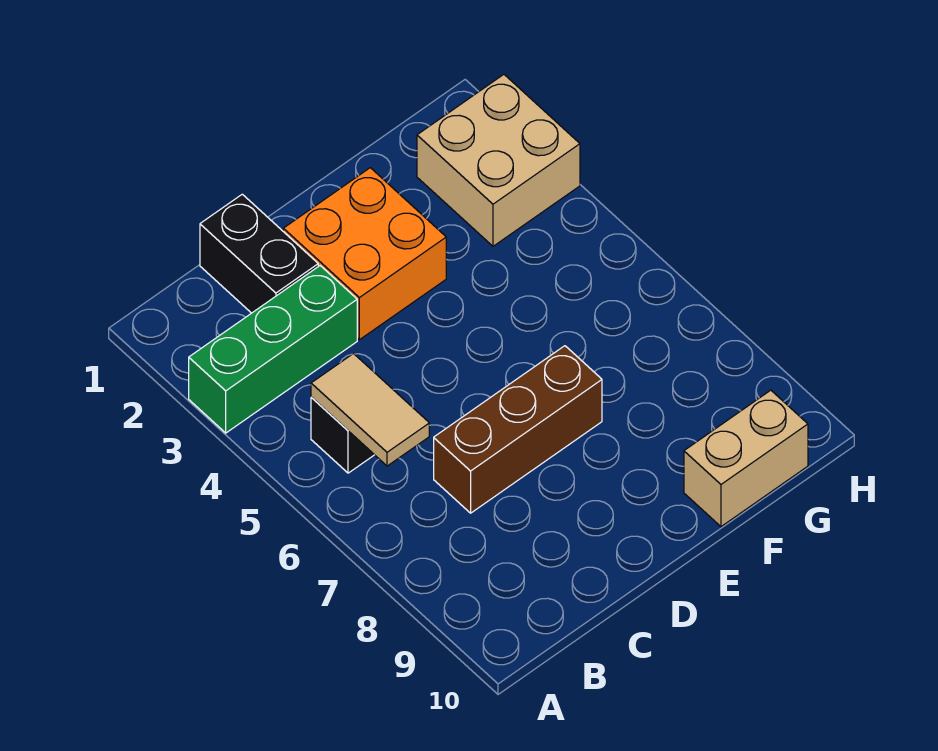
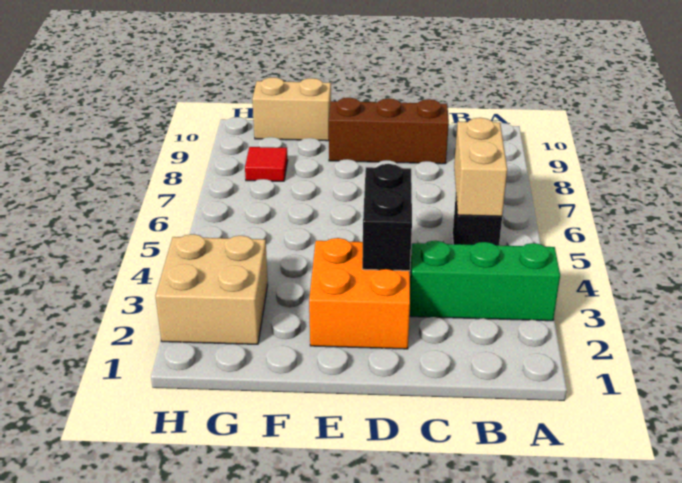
tan tile B5:B6 level 2 -> tan brick B5:B6 level 2
black brick C1:C2 level 1 -> black brick D3:D4 level 2
brown brick C7:E7 level 1 -> brown brick C9:E9 level 1
none -> red tile G8 level 1

